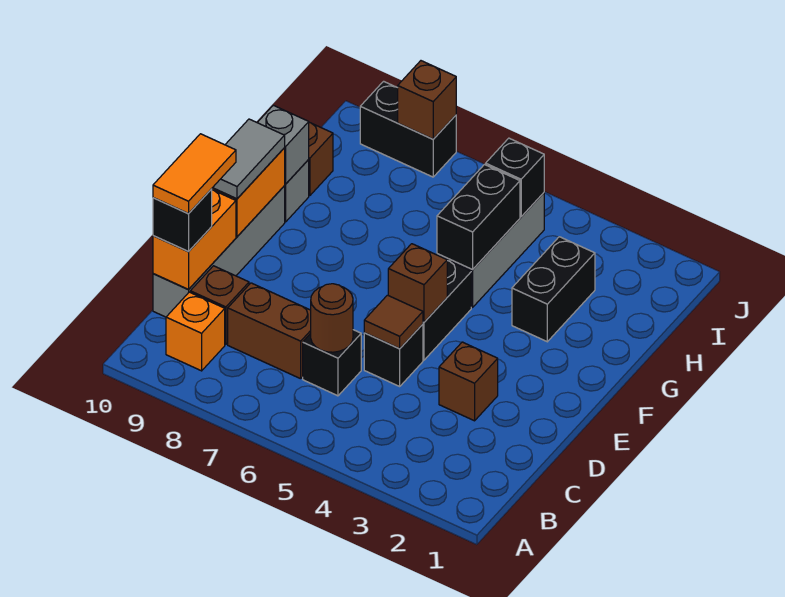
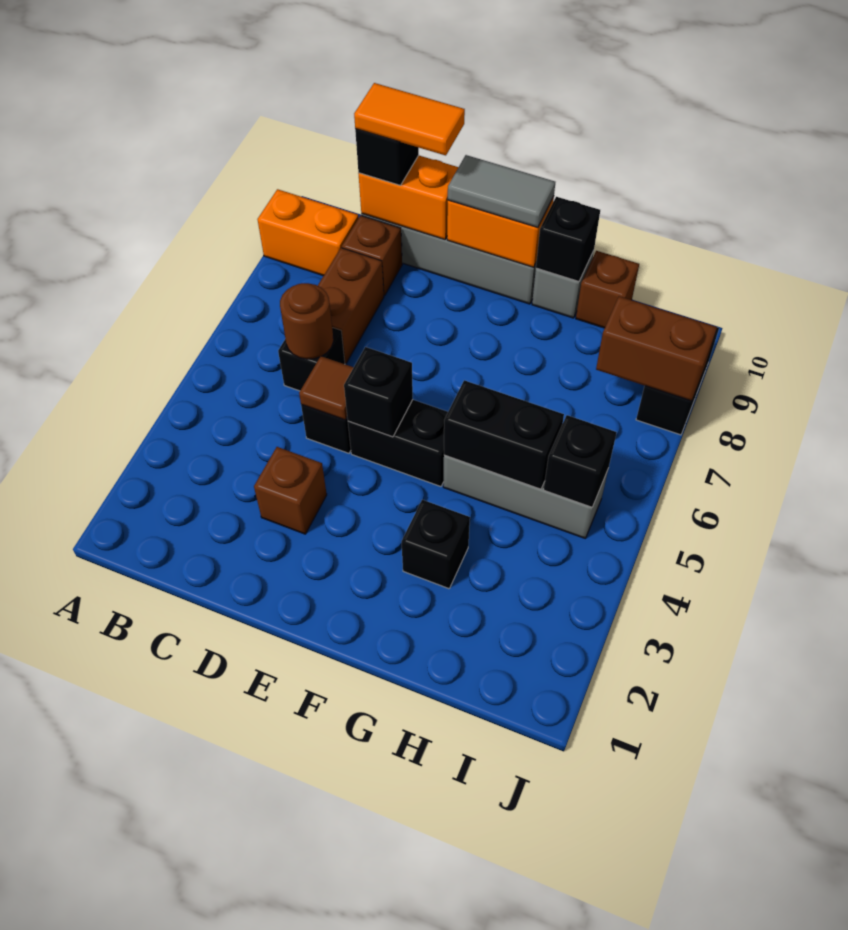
orange brick B9 level 1 -> orange brick A9:B9 level 1
brown brick E5 level 2 -> black brick E5 level 2
black brick G3:H3 level 1 -> black brick G3 level 1
grey brick G10 level 2 -> black brick G10 level 2
brown brick J8 level 2 -> brown brick I8:J8 level 2

